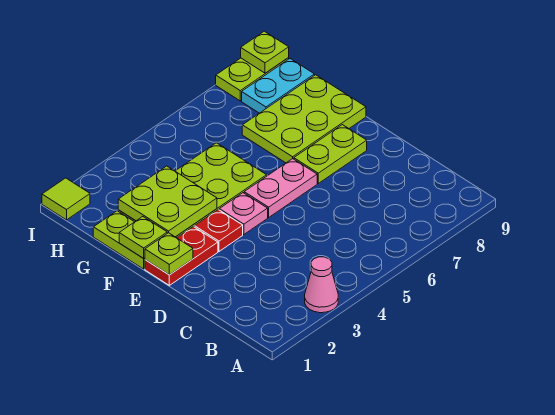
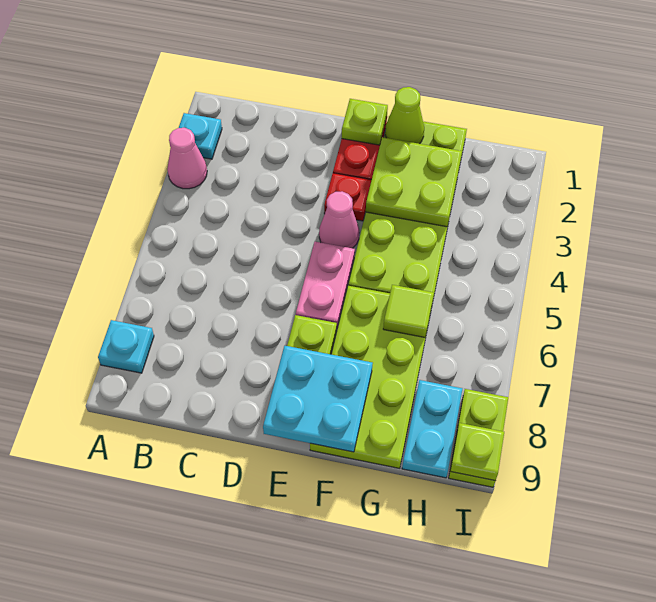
none -> cyan plate A2 level 1
none -> cyan plate A8 level 1
pink plate E4 level 1 -> pink cone E4 level 1
none -> cyan plate E8:F9 level 2
lime plate F1 level 2 -> lime cone F1 level 2
lime plate F7:G9 level 1 -> lime plate F6:G9 level 1
lime tile I1 level 1 -> lime tile G6 level 2

